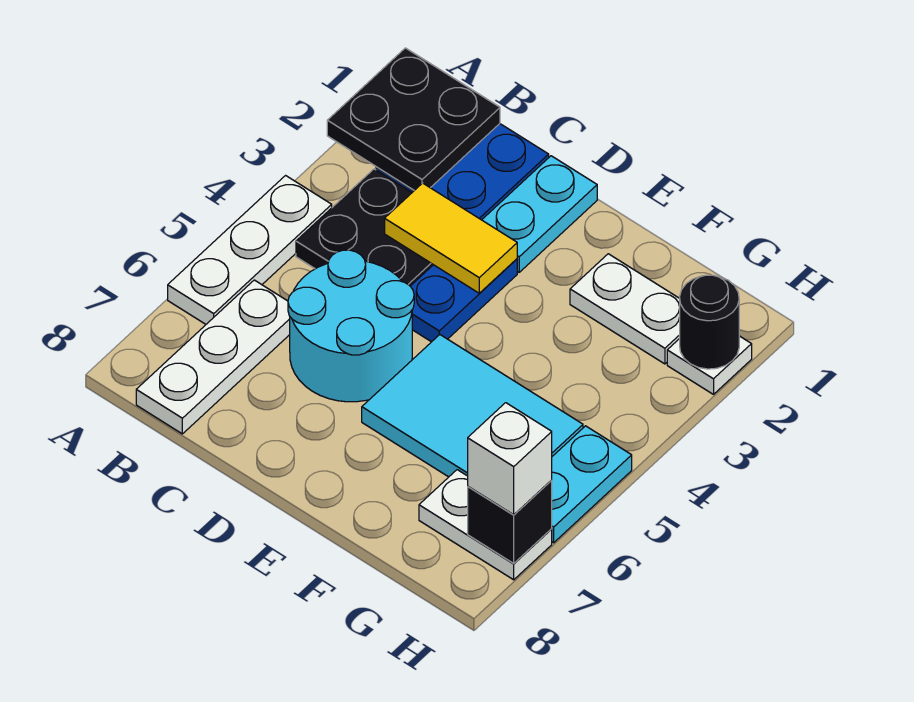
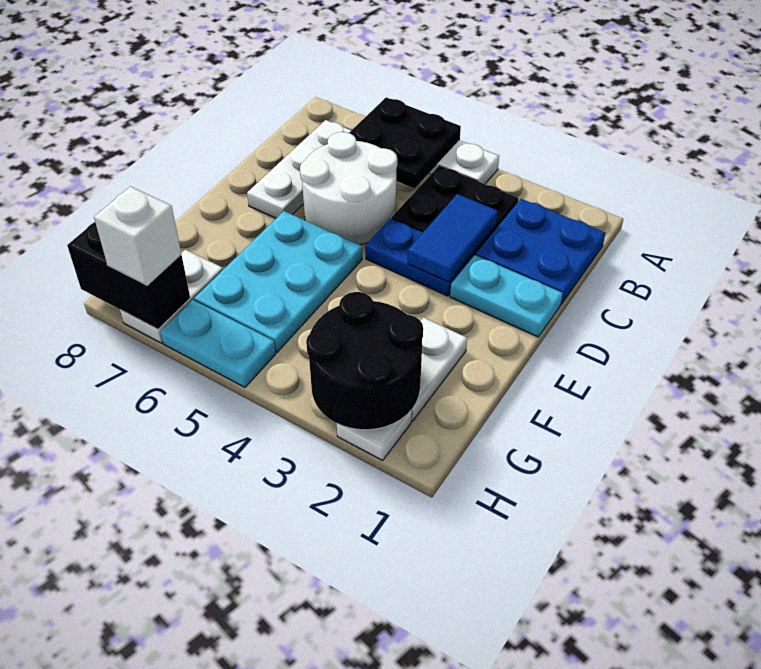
black plate A1:B2 level 2 -> black plate A5:B6 level 2
white plate B6:B8 level 1 -> white plate B7:D7 level 1
yellow tile C3:D3 level 2 -> blue tile C3:D3 level 2
cyan round brick C5:D6 level 1 -> white round brick C5:D6 level 1
cyan tile E5:G6 level 1 -> cyan plate E5:G6 level 1
black round brick H2 level 2 -> black round brick G2:H3 level 2
black brick H7 level 2 -> black brick H7:H8 level 2

